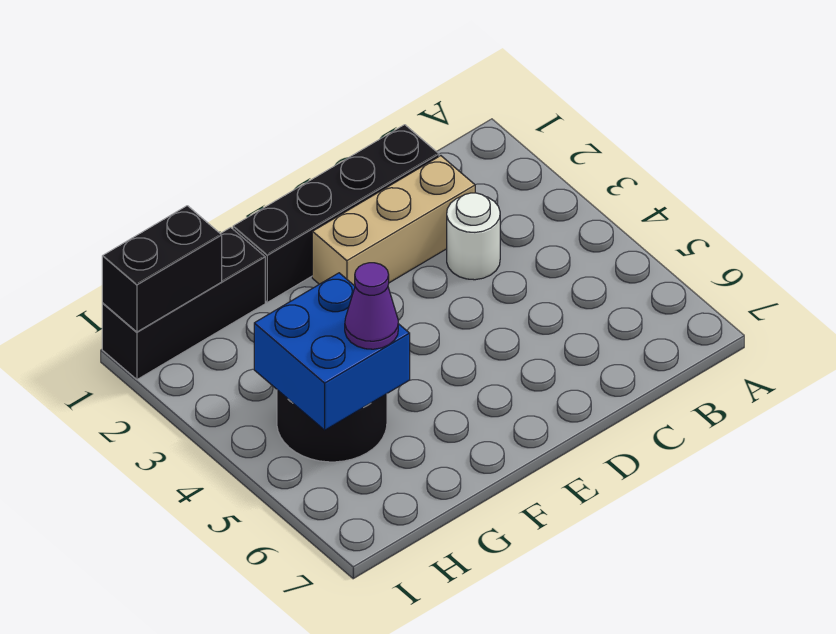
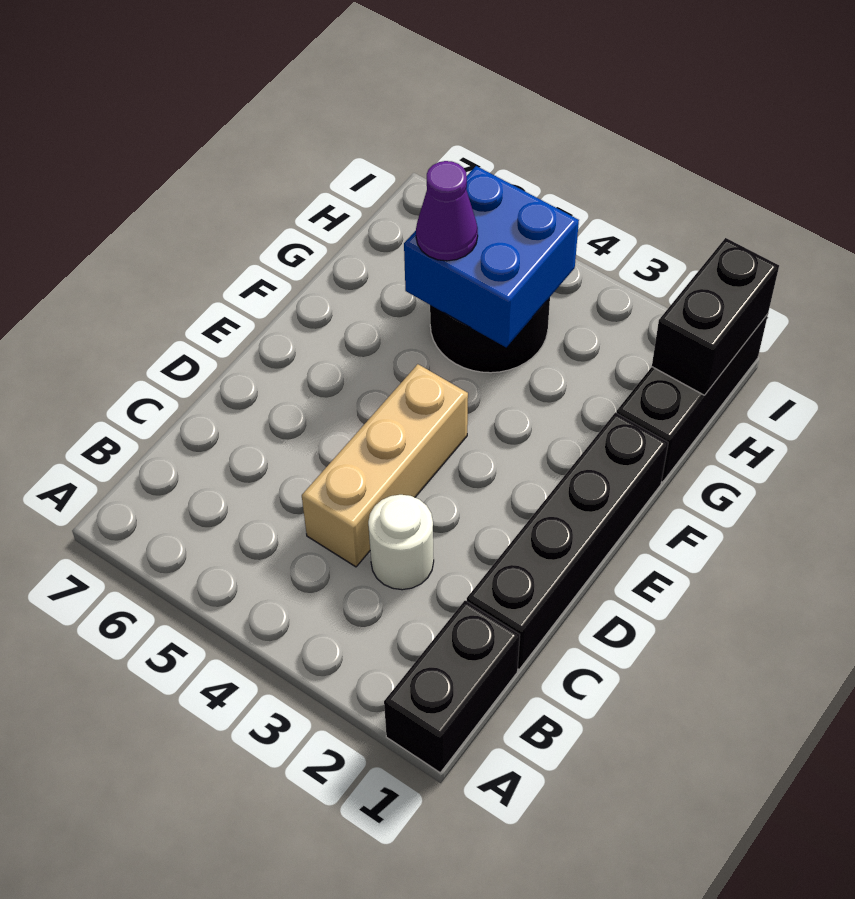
none -> black brick A1:B1 level 1
tan brick C2:E2 level 1 -> tan brick C4:E4 level 1

